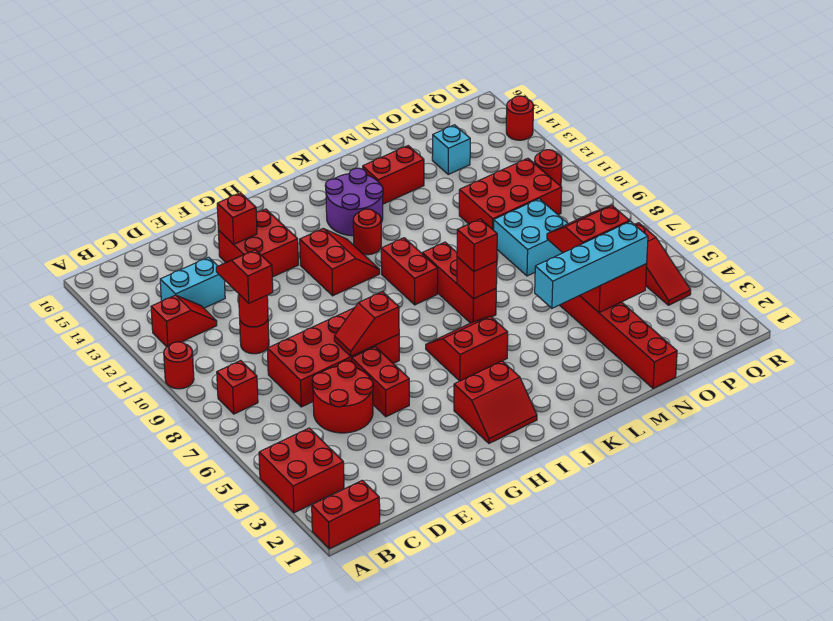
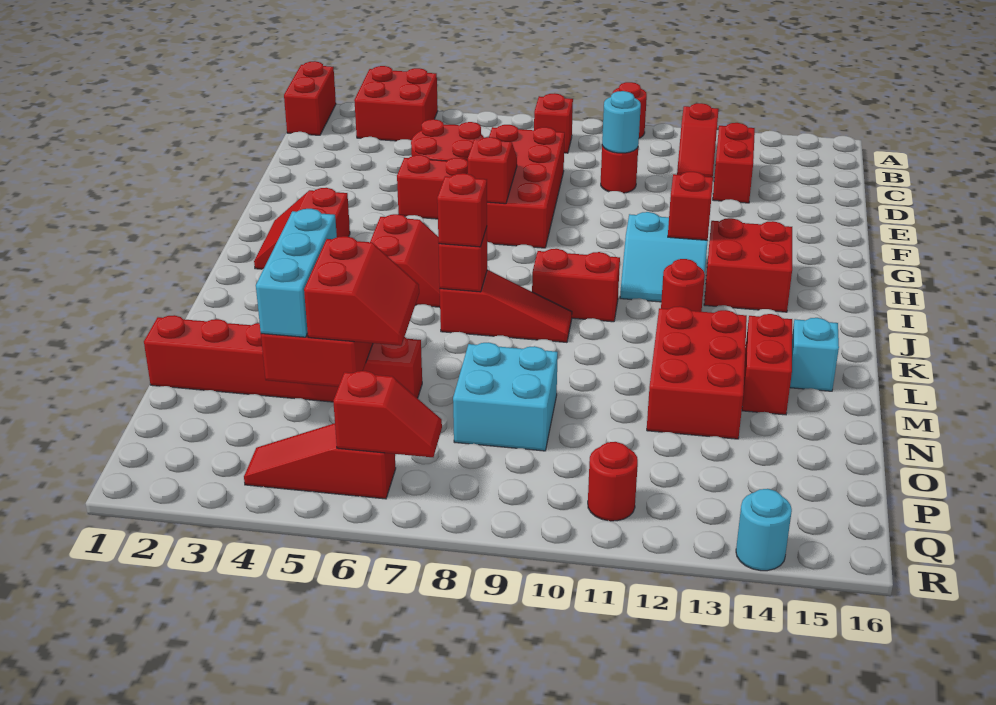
cyan brick C13:D13 level 1 -> red brick C13:D13 level 1
red round brick D10 level 2 -> cyan round brick D10 level 2
red slope D10:D11 level 3 top 10 -> red slope Q6:Q7 level 2 top 6
red brick F13:G14 level 1 -> red brick H13:I14 level 1
red brick F14 level 2 -> red brick H12 level 2
red slope H11:I12 level 1 top H -> cyan slope H11:I12 level 1 top H
purple round brick J13:K14 level 1 -> none
red brick K7:K9 level 1 -> red slope K7:K9 level 1 top 7
cyan brick L4:O4 level 3 -> cyan brick M4:O4 level 3
red brick N10:P11 level 1 -> red brick L12:N13 level 1
cyan brick O14 level 1 -> cyan brick L15 level 1
red round brick R14 level 1 -> cyan round brick R14 level 1

